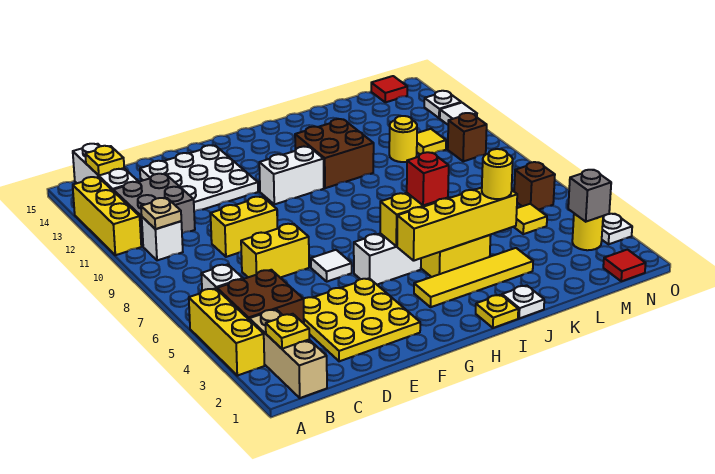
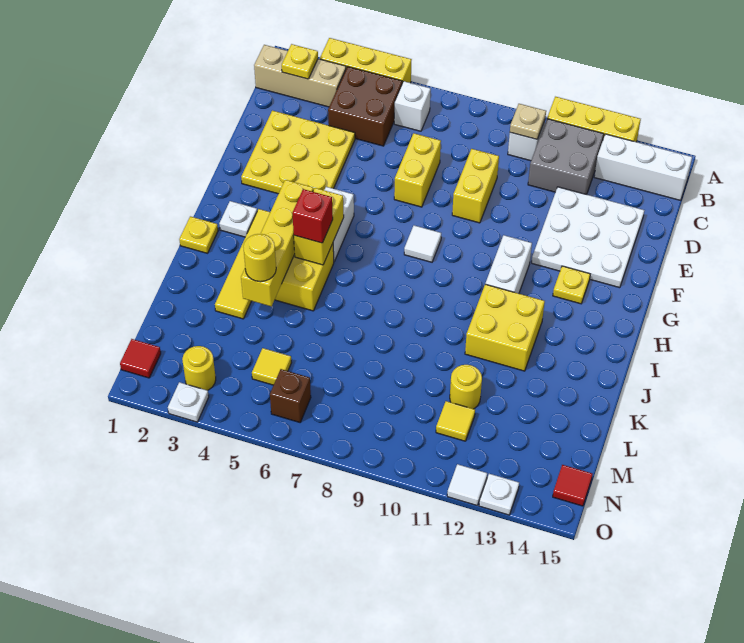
yellow plate B14 level 2 -> yellow plate G13 level 1
white tile F6 level 1 -> white tile G8 level 1
brown brick I11:J12 level 1 -> yellow brick I11:J12 level 1
white plate J1 level 1 -> white plate H2 level 1
grey brick N3 level 2 -> none
brown brick N10 level 1 -> none

